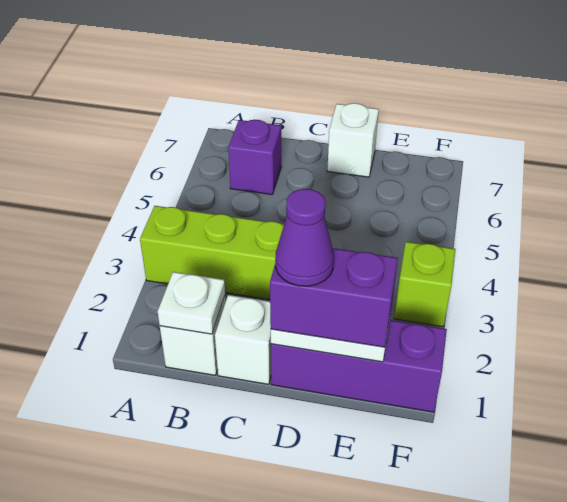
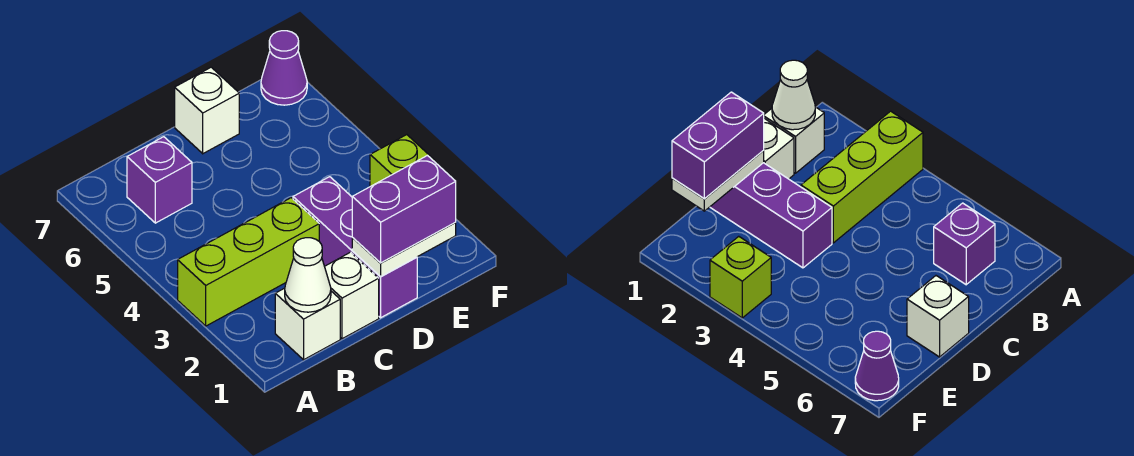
white plate B1 level 2 -> white cone B1 level 2
purple brick D1:F1 level 1 -> purple brick D1:D3 level 1
purple cone D1 level 4 -> purple cone F7 level 1

